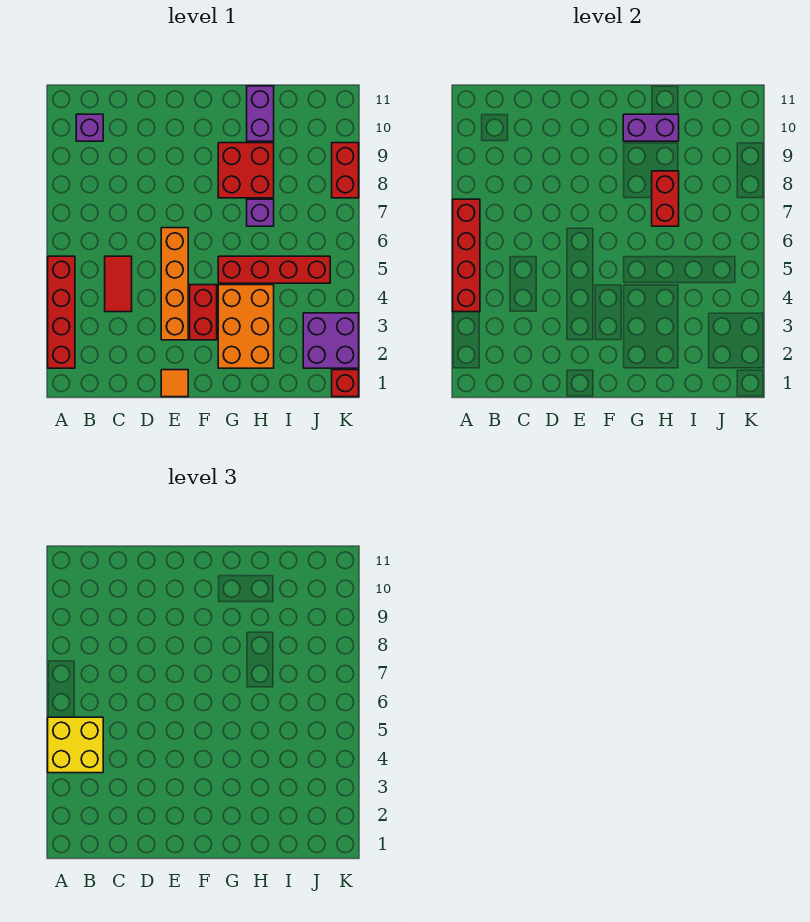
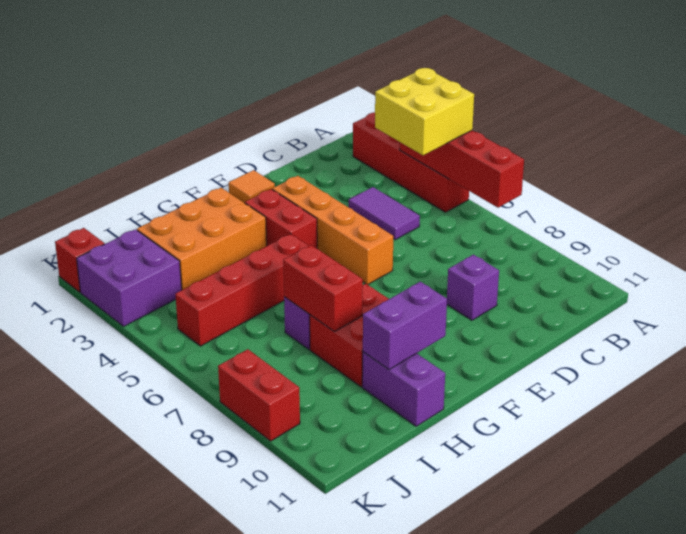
purple brick B10 level 1 -> purple brick D9 level 1
red tile C4:C5 level 1 -> purple tile C4:C5 level 1
orange brick G2:H4 level 1 -> orange brick G2:I3 level 1

